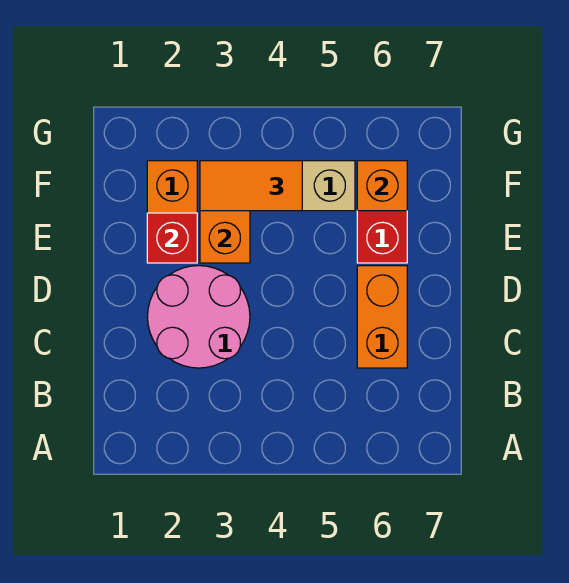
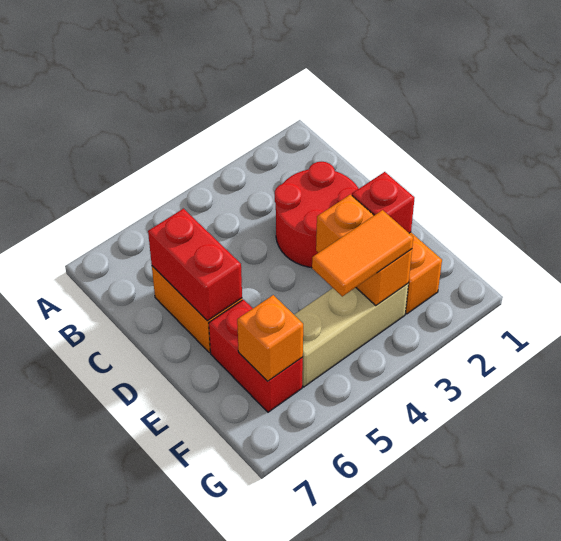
pink round brick C2:D3 level 1 -> red round brick C2:D3 level 1
none -> red brick C6:D6 level 2

